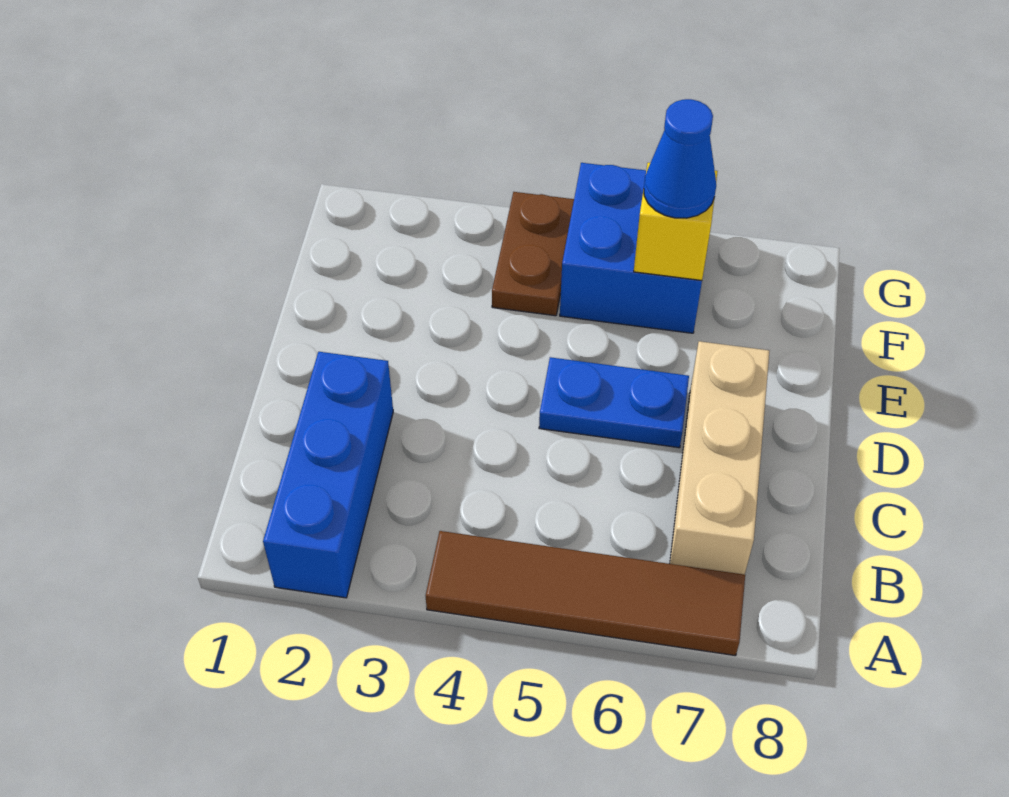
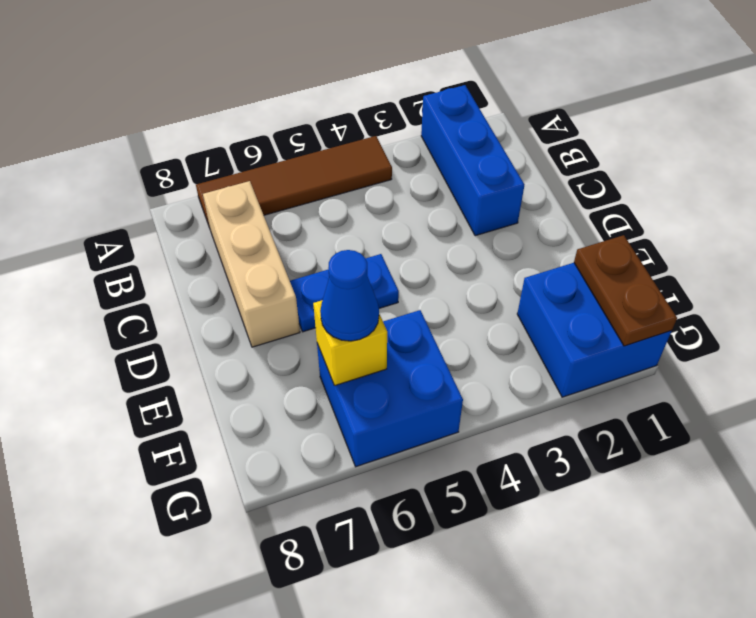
none -> blue brick F1:G2 level 1
brown plate F4:G4 level 1 -> brown plate F1:G1 level 2

